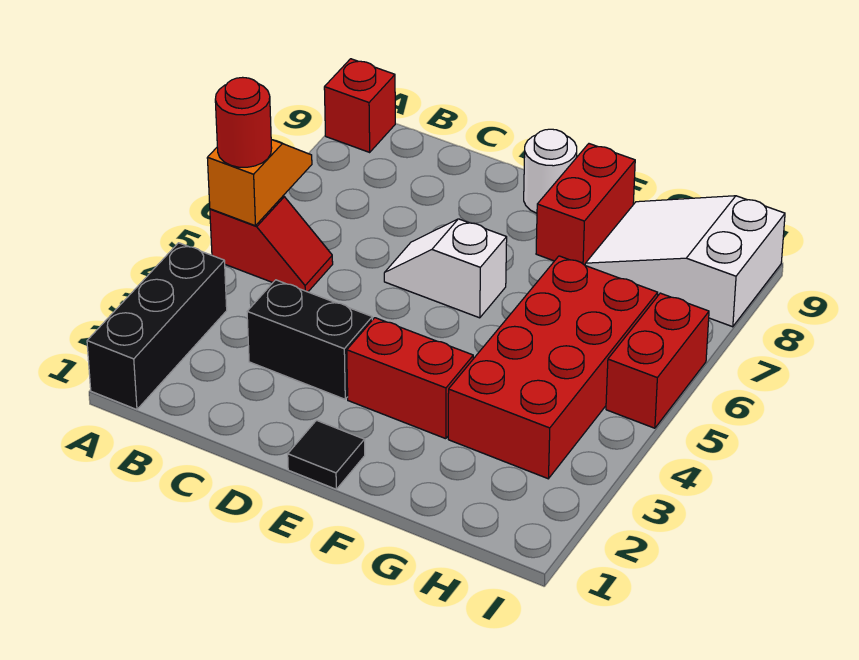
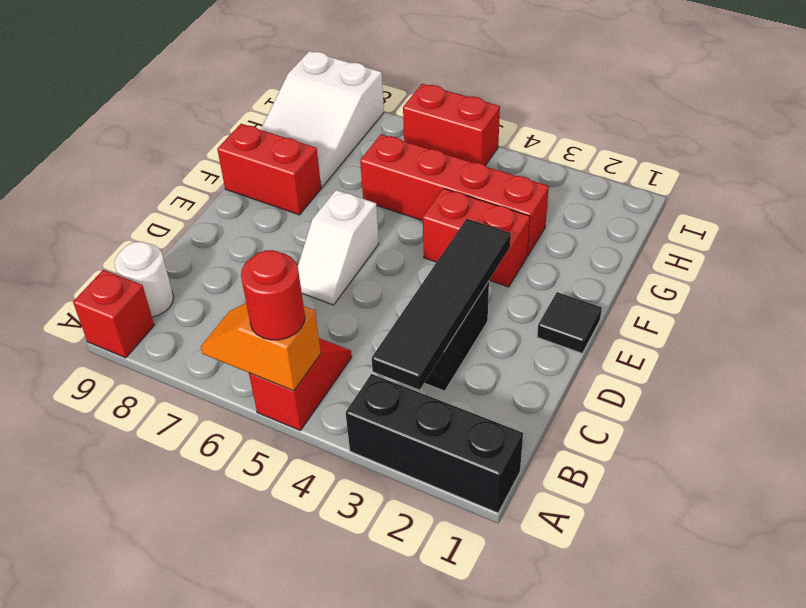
none -> black tile B3:E3 level 2
red brick E3:F3 level 1 -> red brick F3:F4 level 1
white round brick E9 level 1 -> white round brick B9 level 1
red brick G3:H6 level 1 -> red brick G3:G6 level 1

